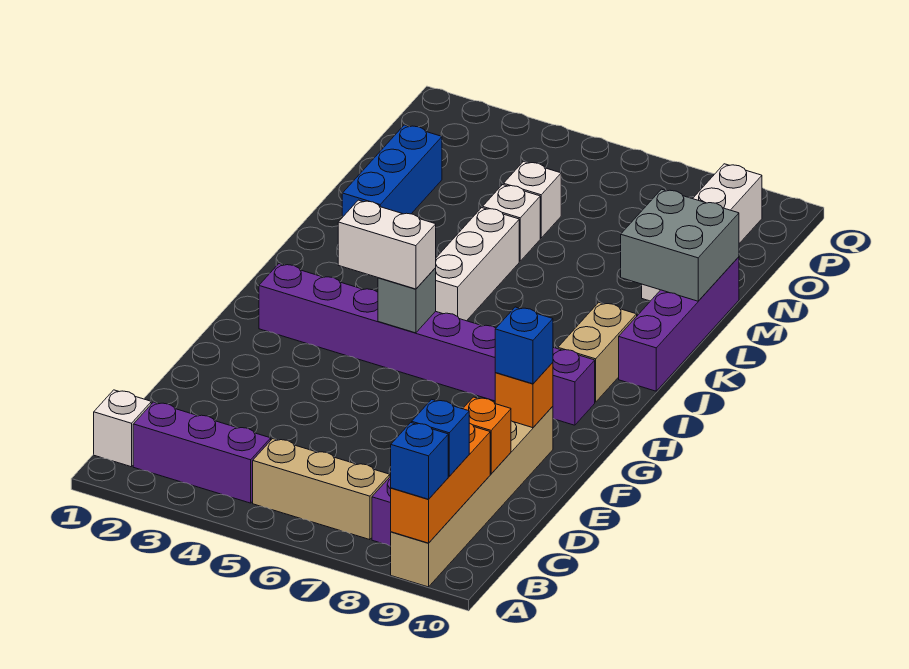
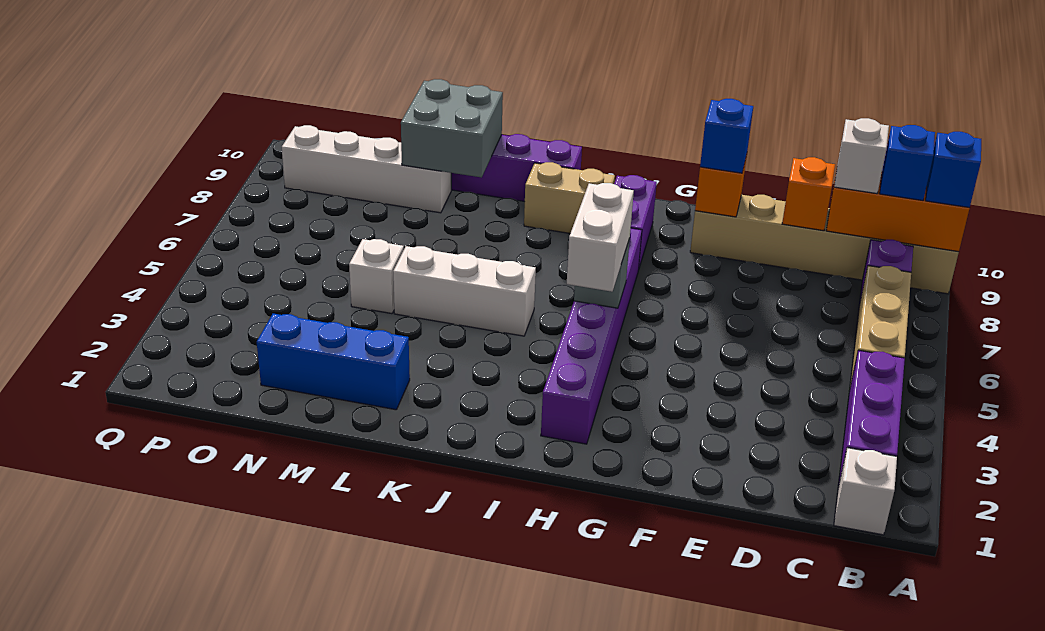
white brick N5 level 1 -> white brick C9 level 3

